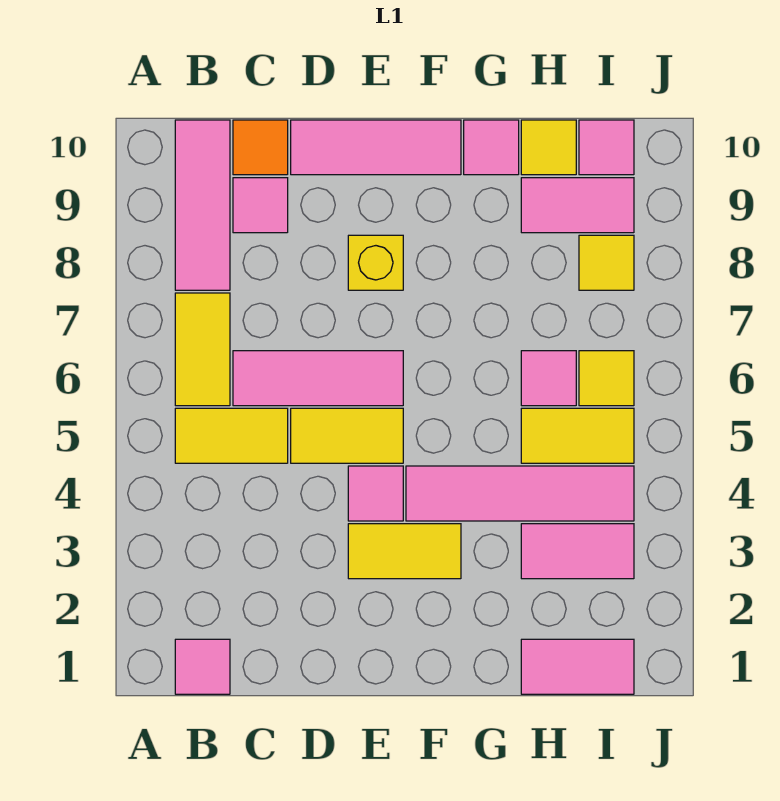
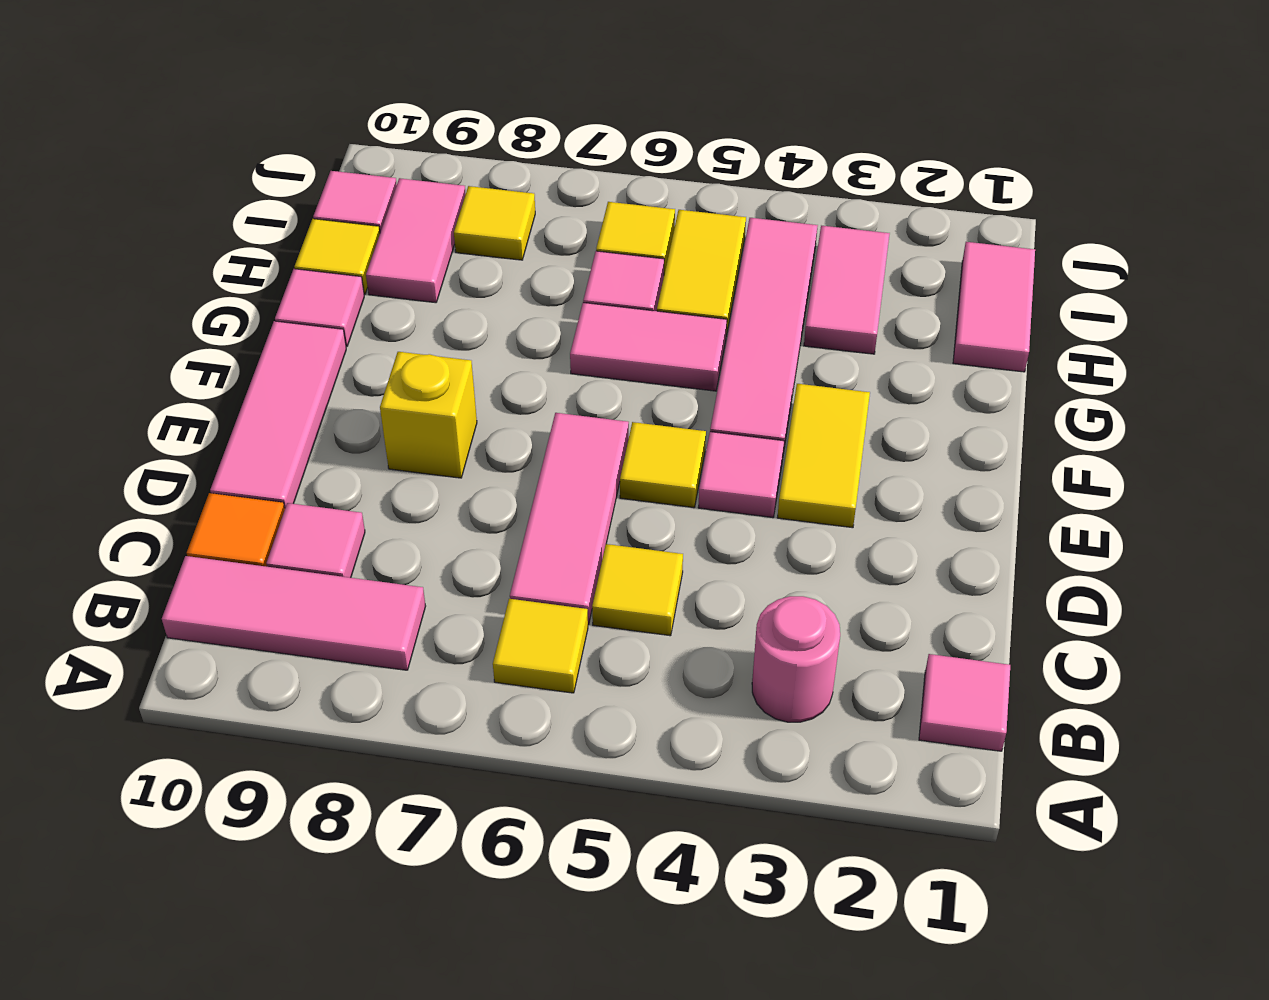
none -> pink round brick B3 level 1
yellow tile B5:C5 level 1 -> yellow tile C5 level 1
yellow tile B6:B7 level 1 -> yellow tile B6 level 1
yellow tile D5:E5 level 1 -> yellow tile E5 level 1
none -> pink tile G5:G6 level 1

